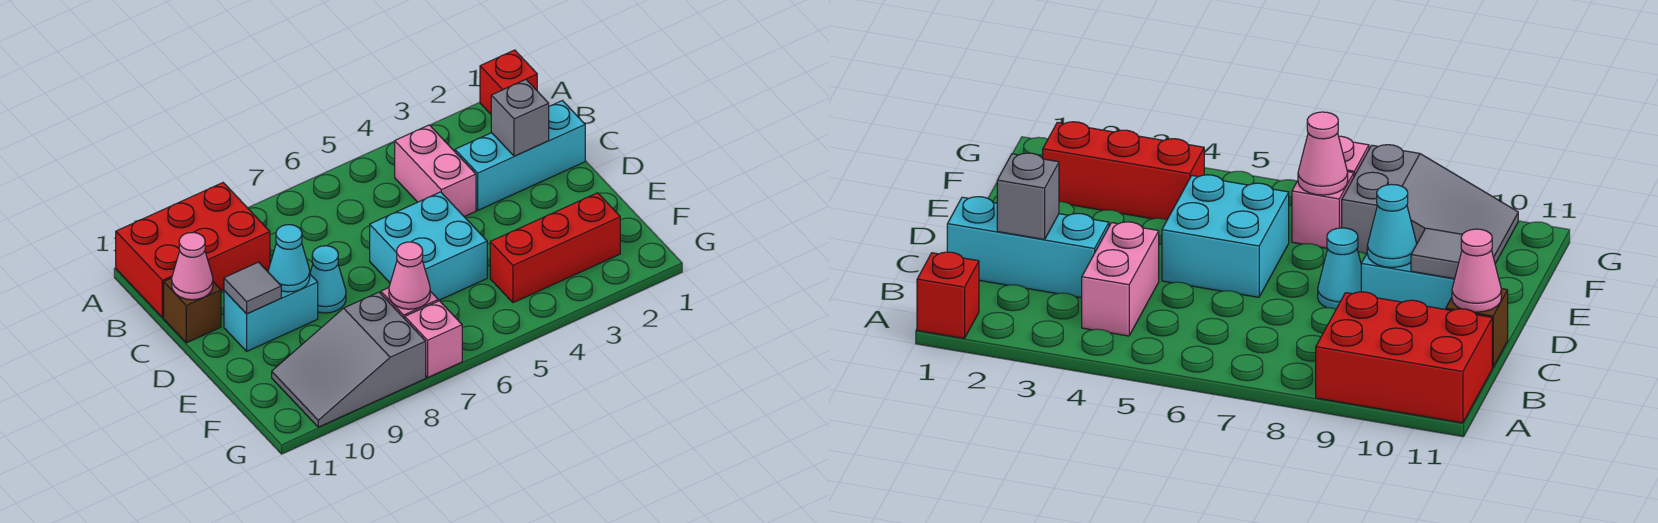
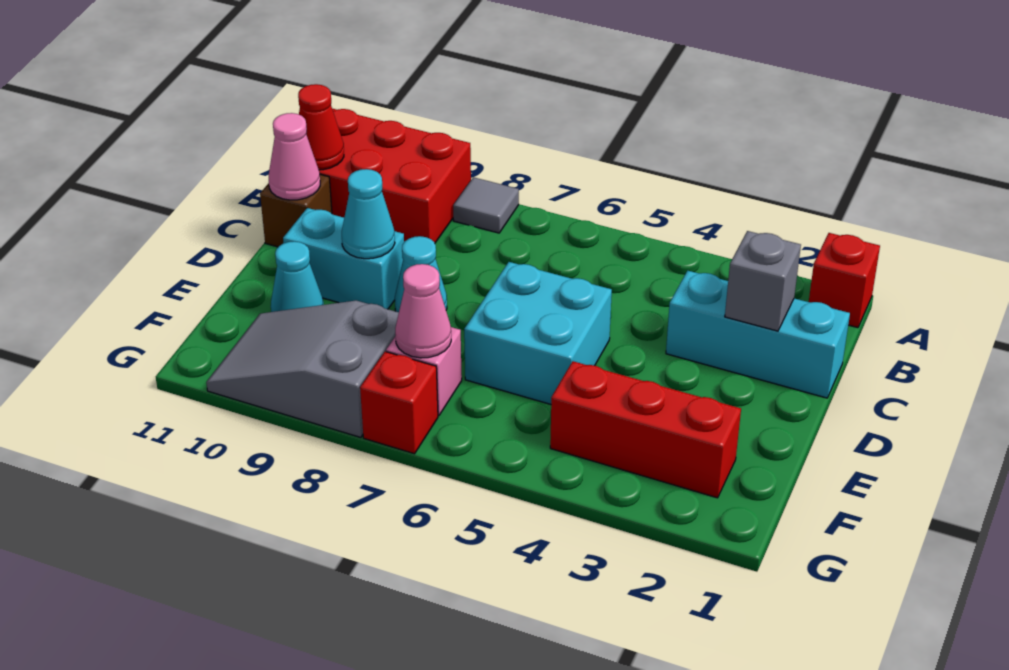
pink brick B4:C4 level 1 -> none
none -> red cone B11 level 2
grey tile D10 level 2 -> grey tile A8 level 1
none -> cyan cone E10 level 1
pink brick G7 level 1 -> red brick G7 level 1

